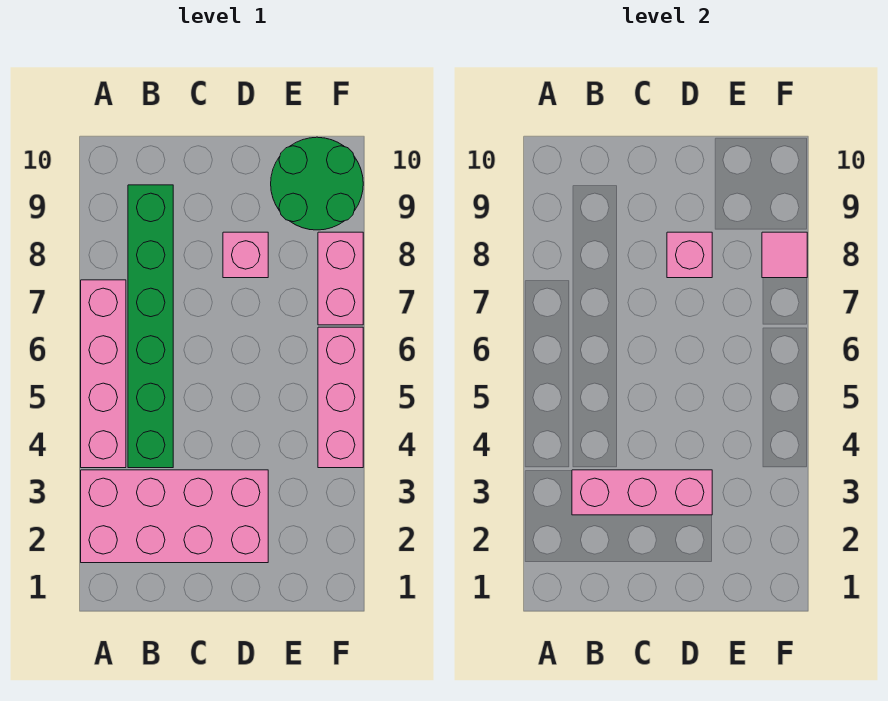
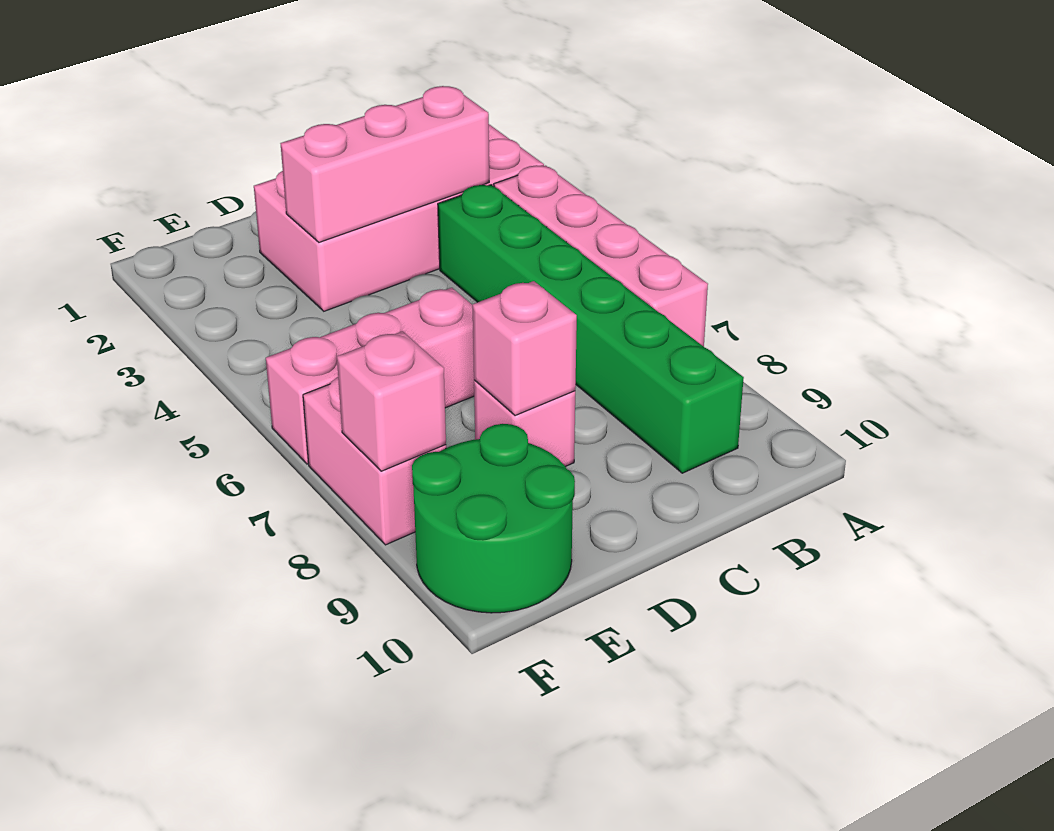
pink brick F4:F6 level 1 -> pink brick D6:F6 level 1
pink tile F8 level 2 -> pink brick F8 level 2

